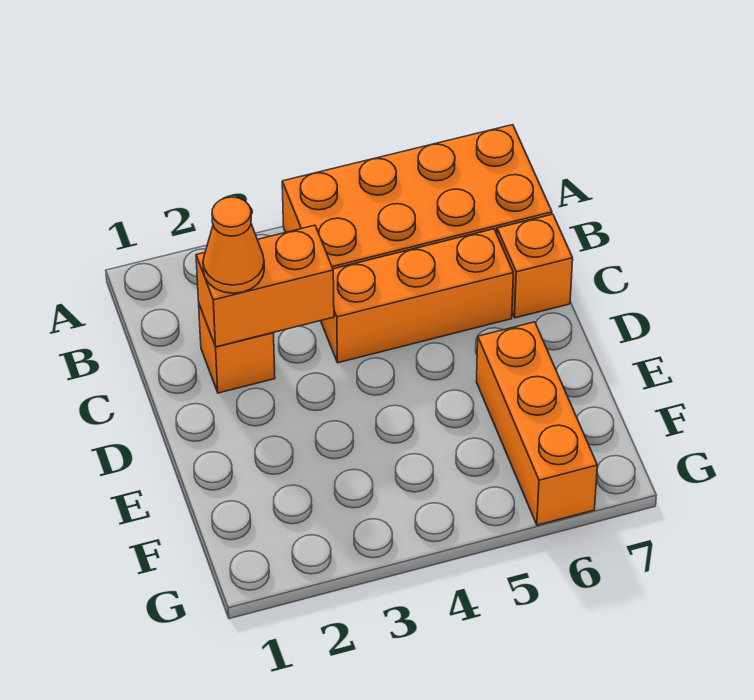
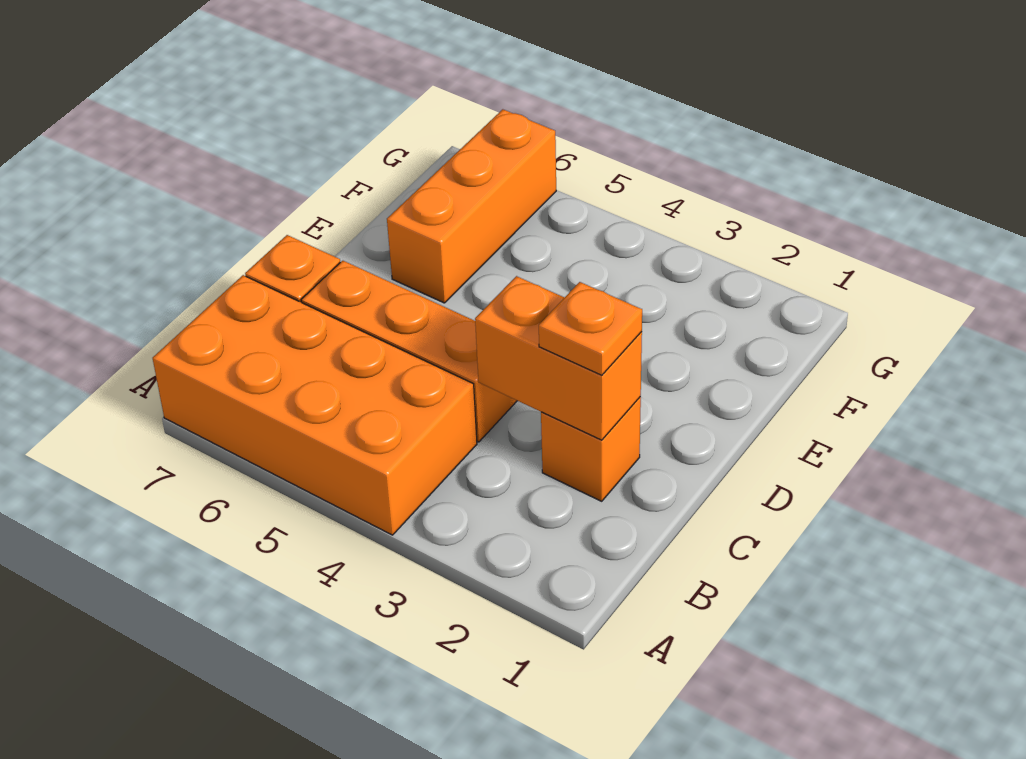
orange cone C2 level 3 -> orange plate C2 level 3

